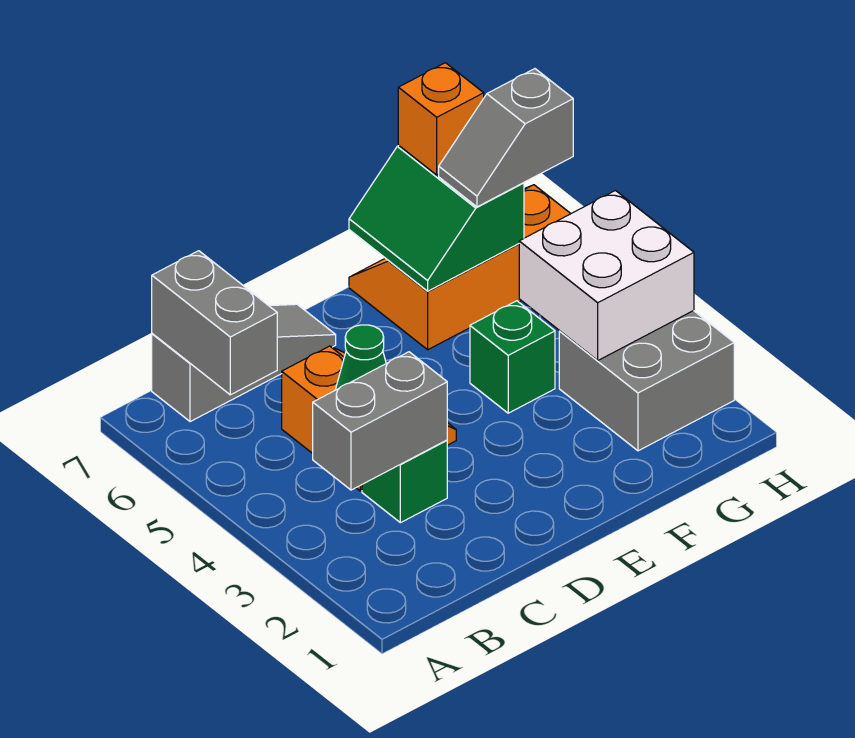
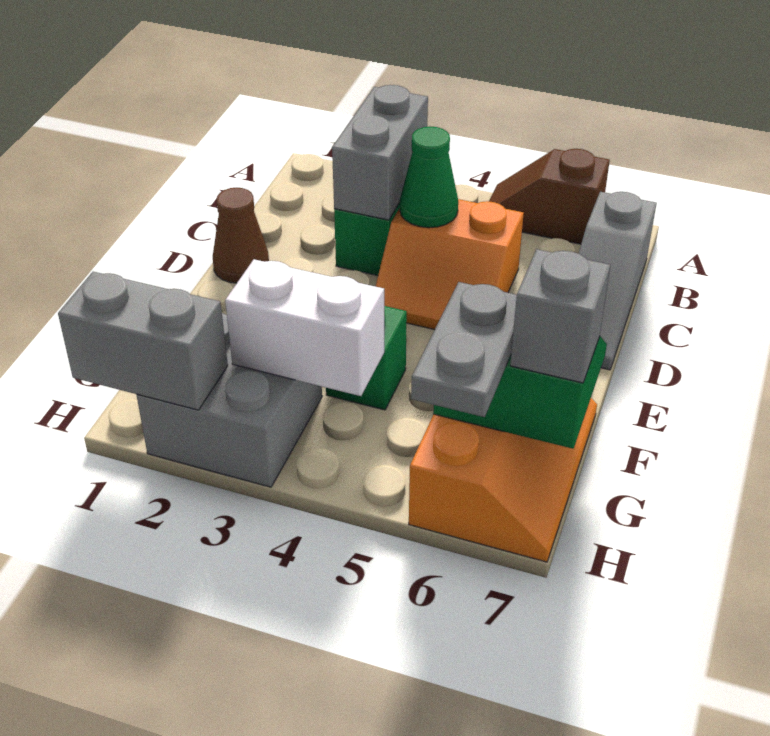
none -> brown slope A5:A6 level 1 top 6
grey brick B6:B7 level 2 -> grey brick H1:H2 level 2
none -> brown cone D1 level 1
white brick G3:H4 level 2 -> white brick G3:G4 level 2
grey slope G6:H6 level 3 top H -> grey plate G6:H6 level 3
orange brick G7 level 3 -> grey brick G7 level 3

